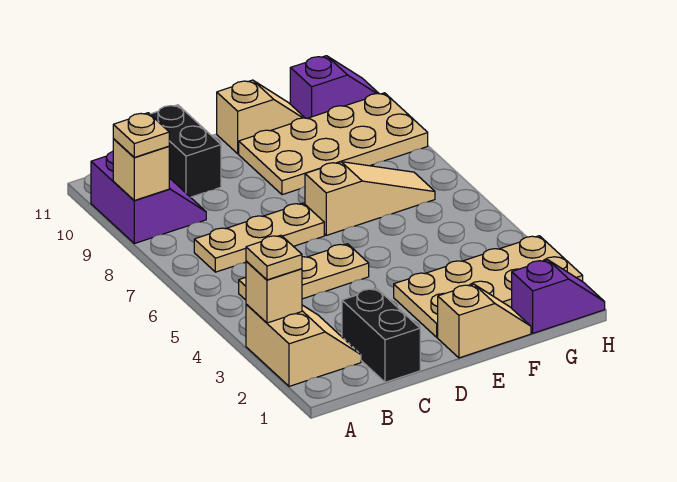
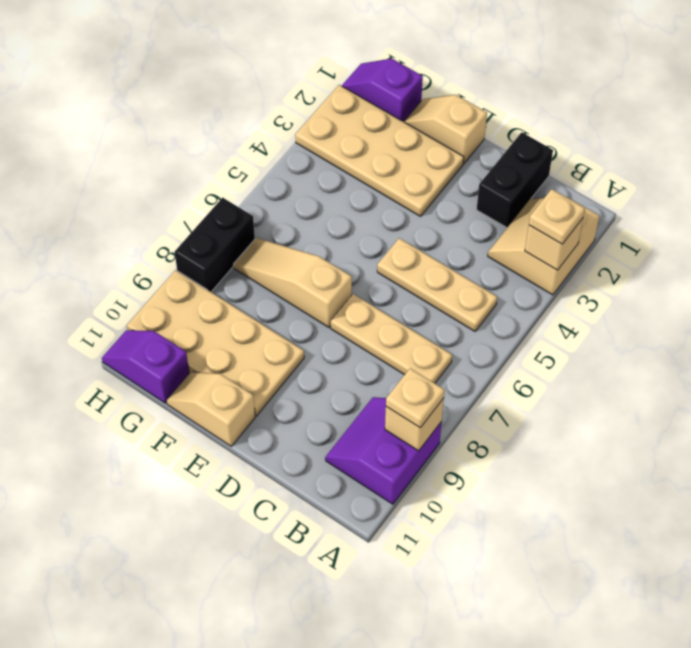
black brick C10:C11 level 1 -> black brick H7:H8 level 1

